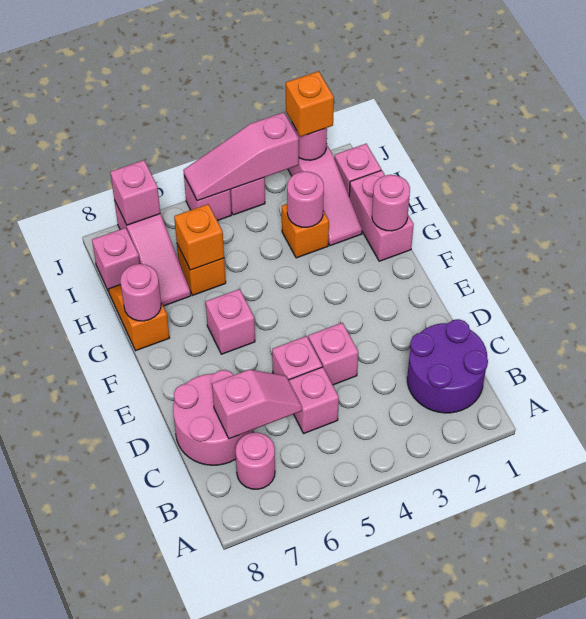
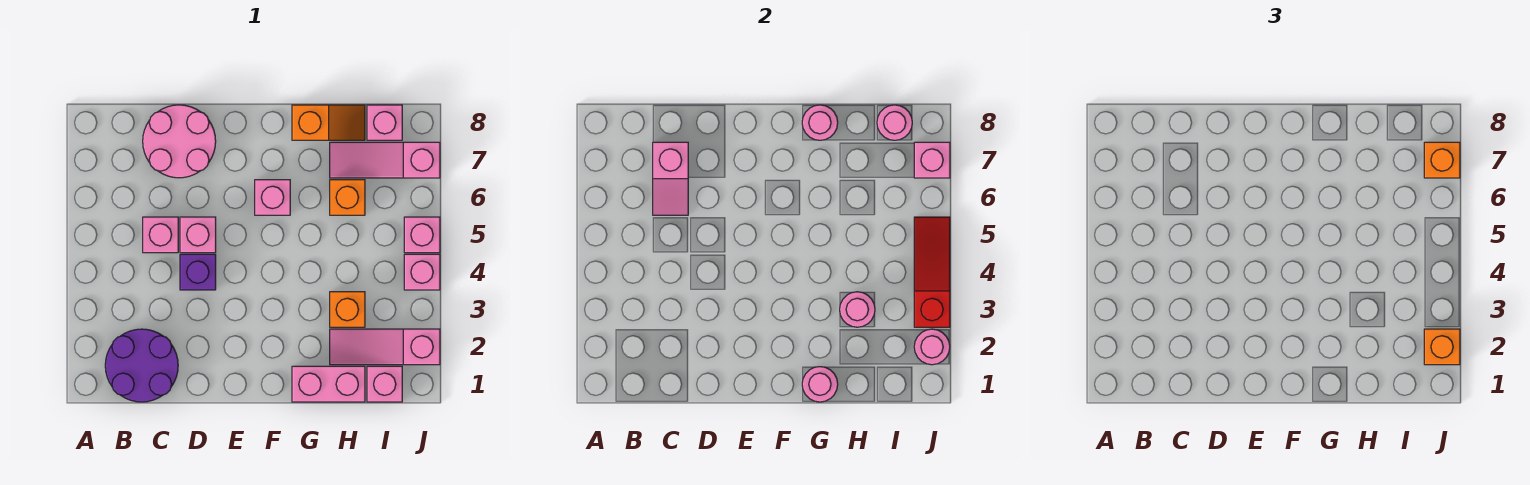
pink round brick B7 level 1 -> pink round brick I8 level 2
pink brick D4 level 1 -> purple brick D4 level 1
orange brick H6 level 2 -> orange brick J7 level 3
pink slope J3:J5 level 2 top 3 -> red slope J3:J5 level 2 top 3

